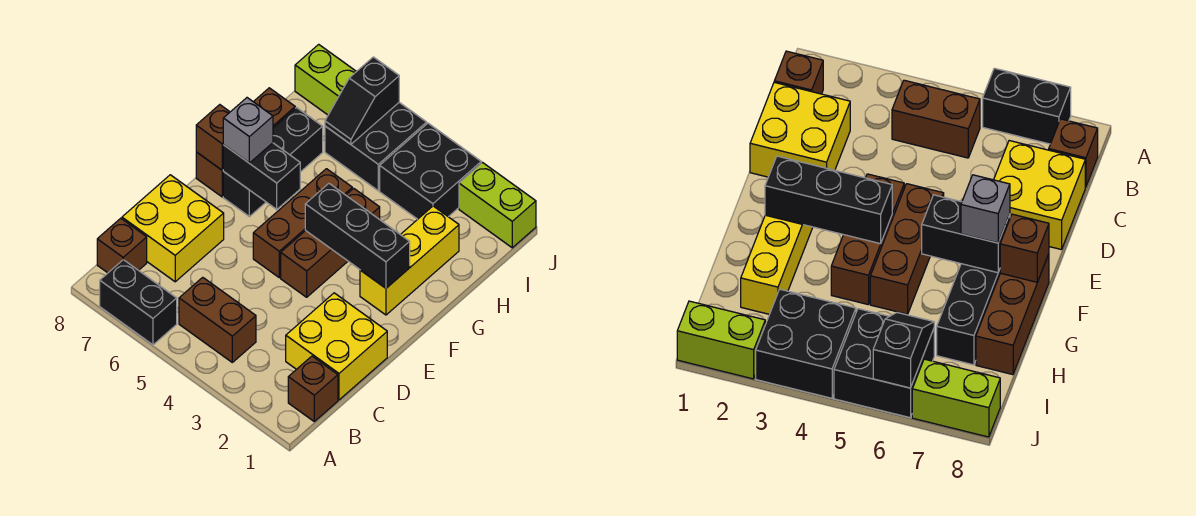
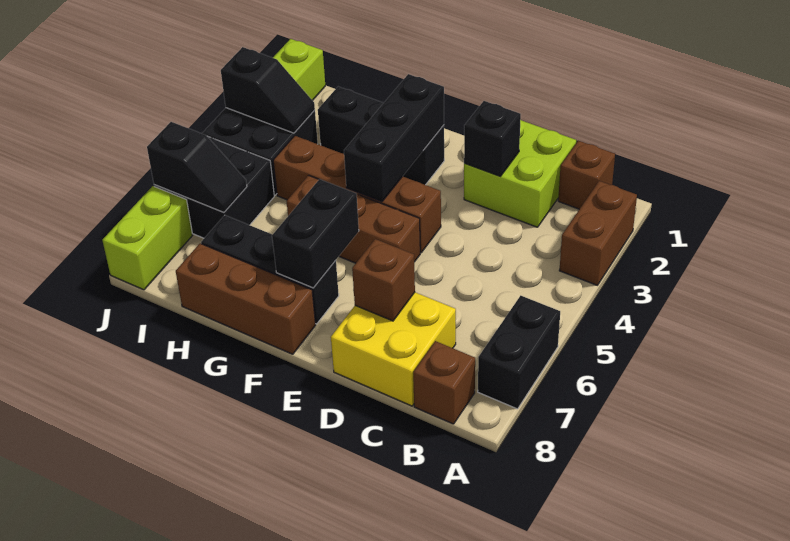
brown brick B4:B5 level 1 -> brown brick A2:A3 level 1
yellow brick C1:D2 level 1 -> lime brick C1:D2 level 1
none -> black brick D2 level 2
brown brick E4:G4 level 1 -> brown brick E4:H4 level 1
yellow brick F2:H2 level 1 -> black brick F2:H2 level 1
grey brick F7 level 3 -> none
brown brick F8 level 2 -> brown brick D7 level 2
none -> black slope I3:J3 level 2 top J

